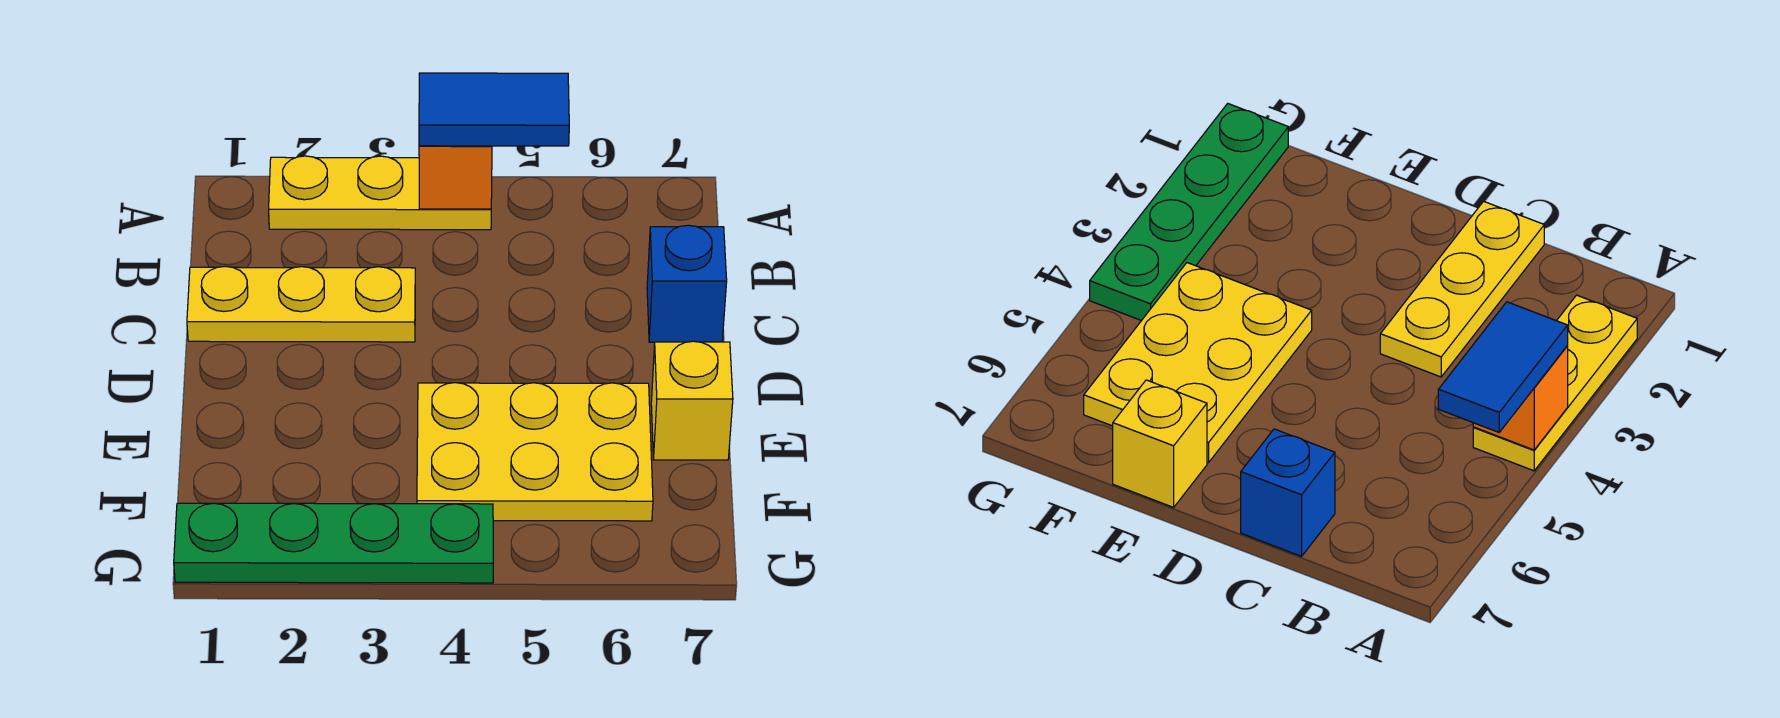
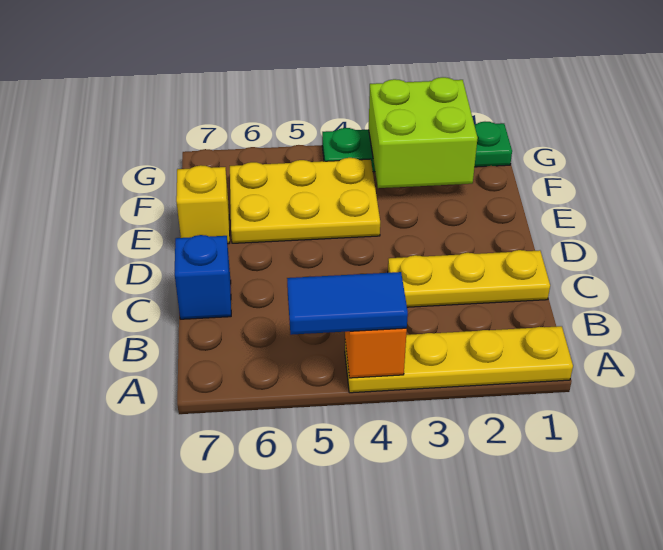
yellow plate A2:A4 level 1 -> yellow plate A1:A4 level 1
none -> lime brick F2:G3 level 2

